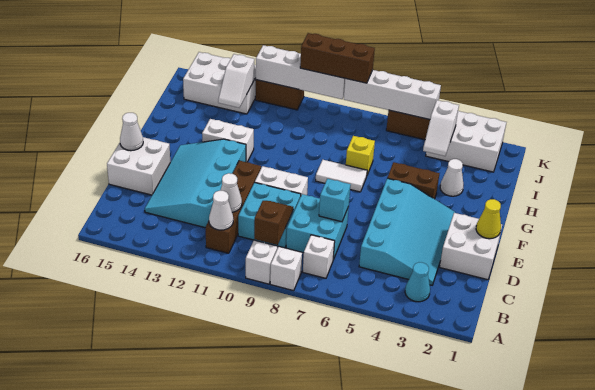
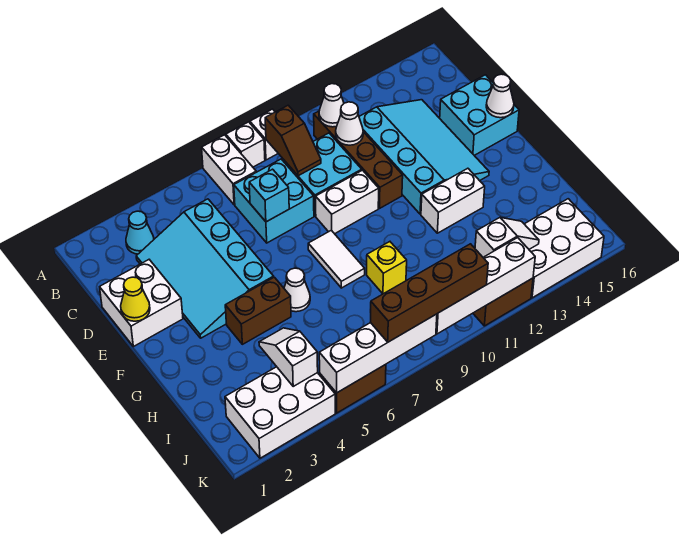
white brick B7 level 1 -> white brick A7:B7 level 1
white brick D15:E16 level 1 -> cyan brick D15:E16 level 1
white tile G7:G8 level 1 -> white tile F8:G8 level 1
white cone H3 level 1 -> white cone G6 level 1
yellow brick H7 level 1 -> yellow brick H9 level 1
white slope I13:J13 level 2 top J -> white slope J12:J13 level 2 top 12
brown brick K8:K10 level 3 -> brown brick K7:K10 level 3

